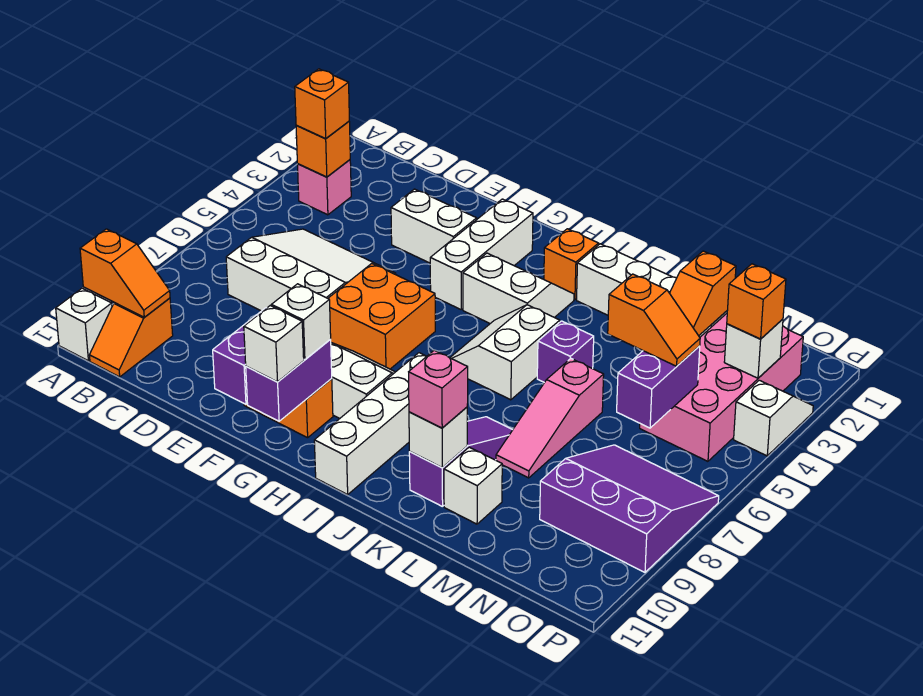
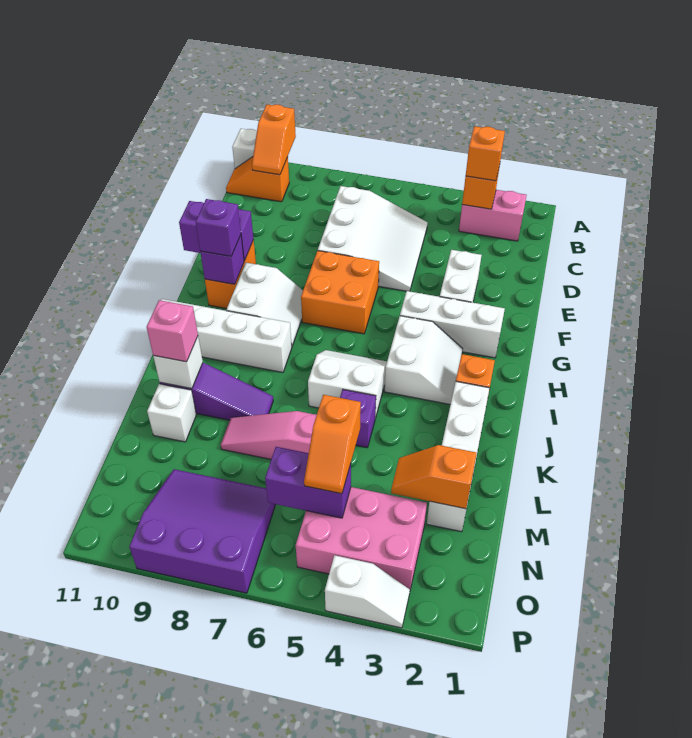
pink brick B3 level 1 -> pink brick B2:B3 level 1
purple brick G10:G11 level 2 -> purple brick G10 level 2
white brick G10 level 3 -> purple brick G10 level 3
white brick G11 level 3 -> none
pink brick N2:O5 level 1 -> pink brick N3:O5 level 1
purple slope N7:P9 level 1 top 9 -> purple slope N7:P9 level 1 top P
white brick O3 level 2 -> none
orange brick O3 level 3 -> none

